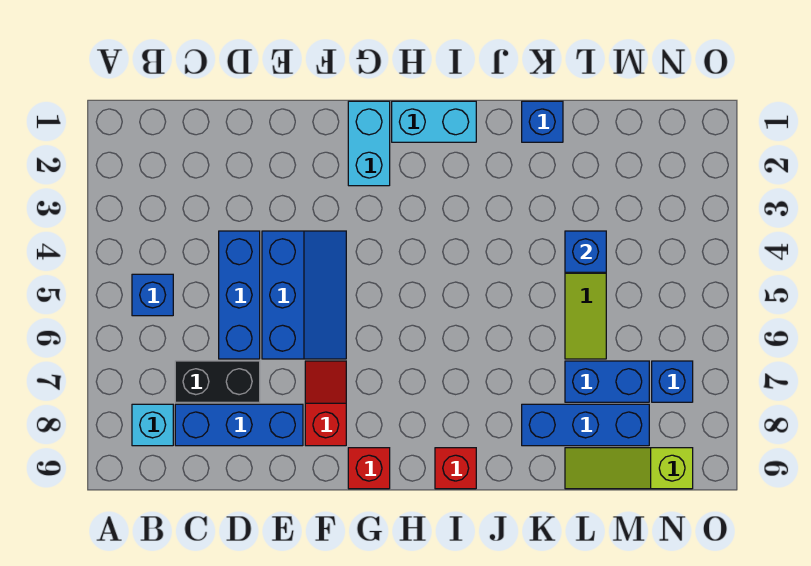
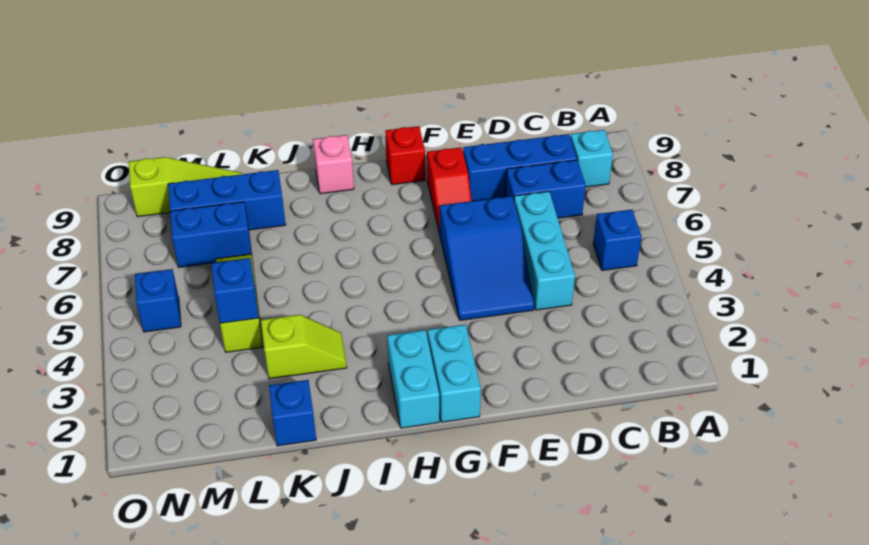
black brick C7:D7 level 1 -> blue brick C7:D7 level 1
blue brick D4:D6 level 1 -> cyan brick D4:D6 level 1
blue slope E4:F6 level 1 top E -> blue slope E4:F6 level 1 top 6
cyan brick H1:I1 level 1 -> cyan brick H1:H2 level 1
red brick I9 level 1 -> pink brick I9 level 1
none -> lime slope J3:K3 level 1 top K
blue brick N7 level 1 -> blue brick N5 level 1

